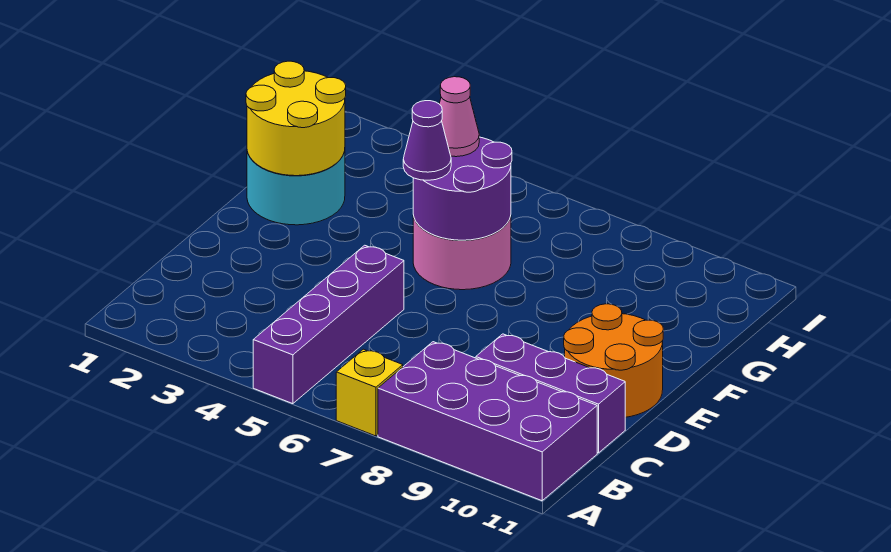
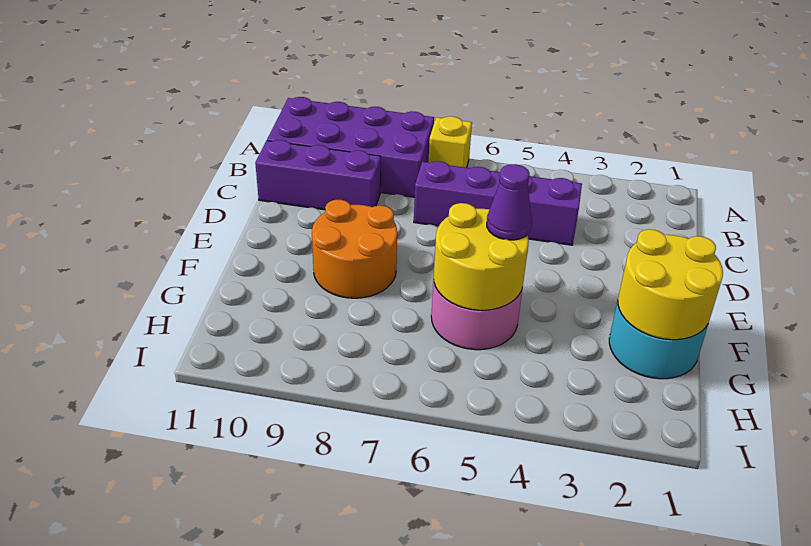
purple brick A5:D5 level 1 -> purple brick C4:C7 level 1
orange round brick D10:E11 level 1 -> orange round brick E8:F9 level 1
purple round brick F5:G6 level 2 -> yellow round brick F5:G6 level 2
pink cone G5 level 3 -> none

